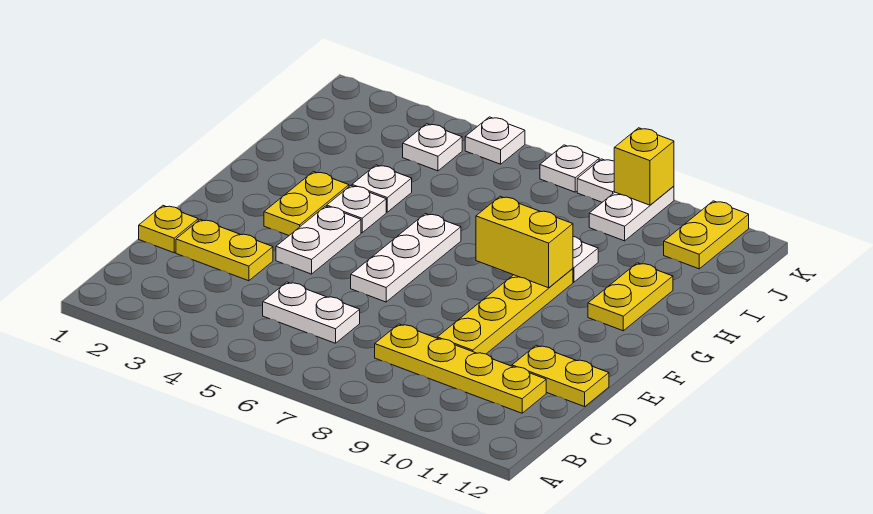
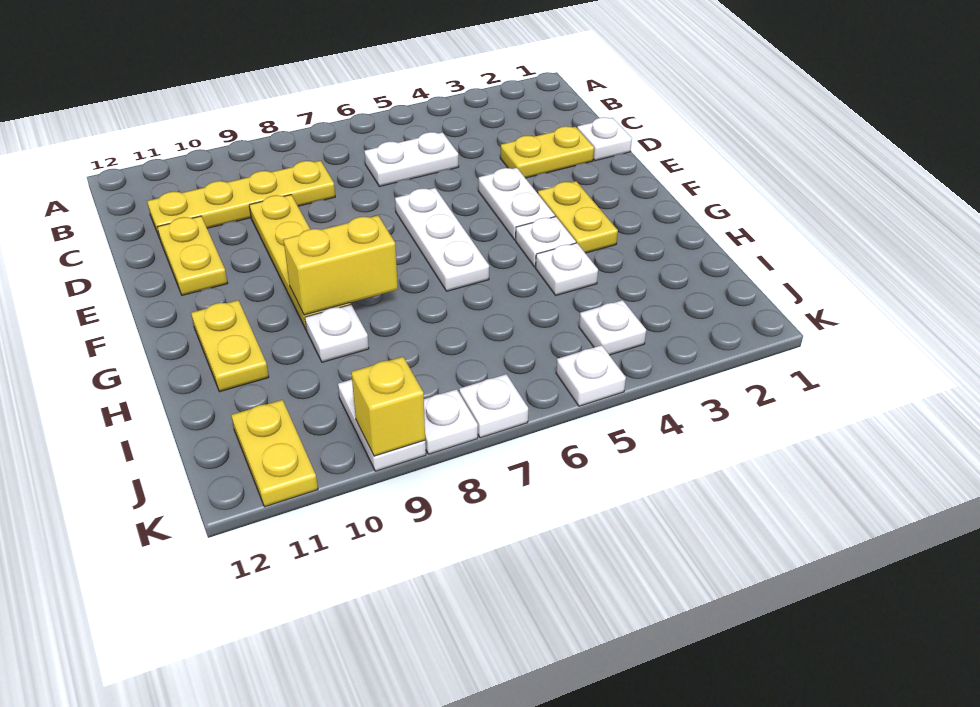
yellow plate D1 level 1 -> white plate D1 level 1
yellow plate D11:D12 level 1 -> yellow plate D11:E11 level 1

